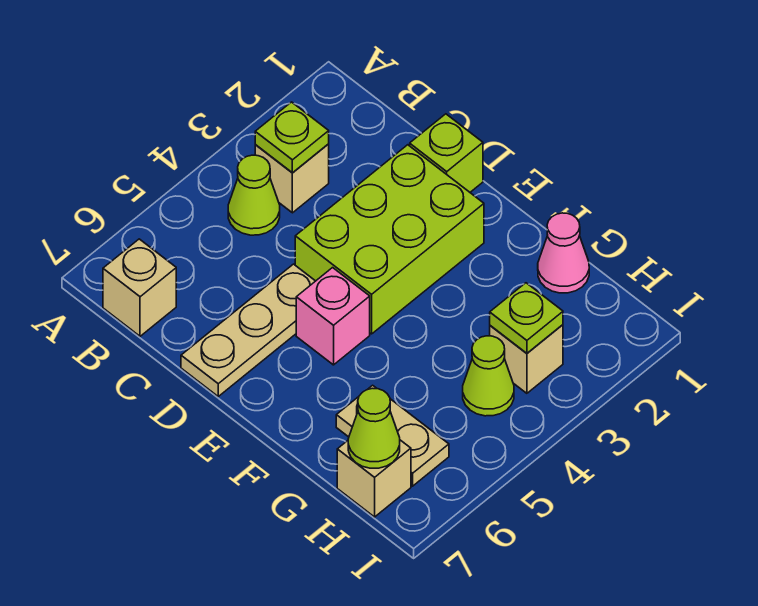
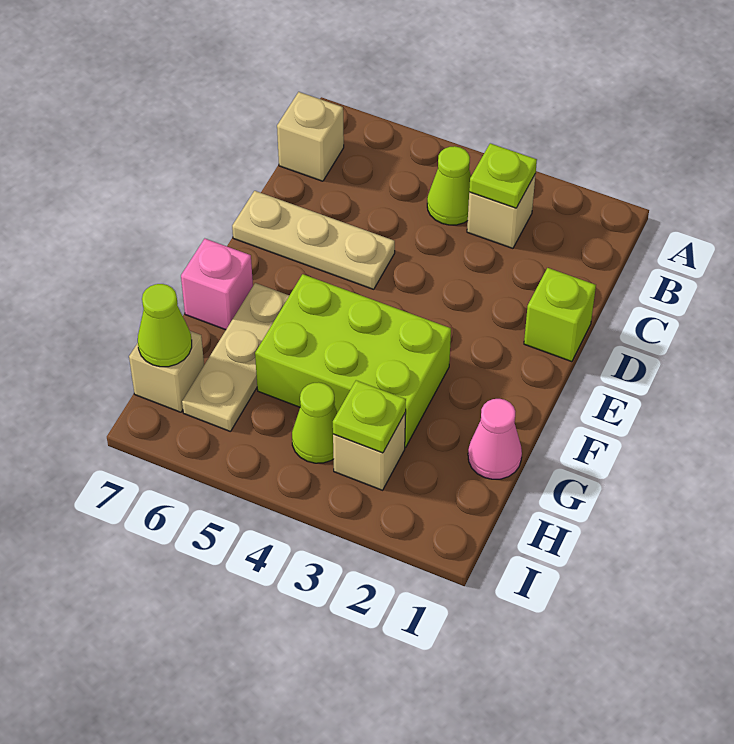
lime brick D2:E4 level 1 -> lime brick F3:G5 level 1
pink brick E5 level 1 -> pink brick F7 level 1
tan plate G6:H6 level 1 -> tan plate F6:H6 level 1

